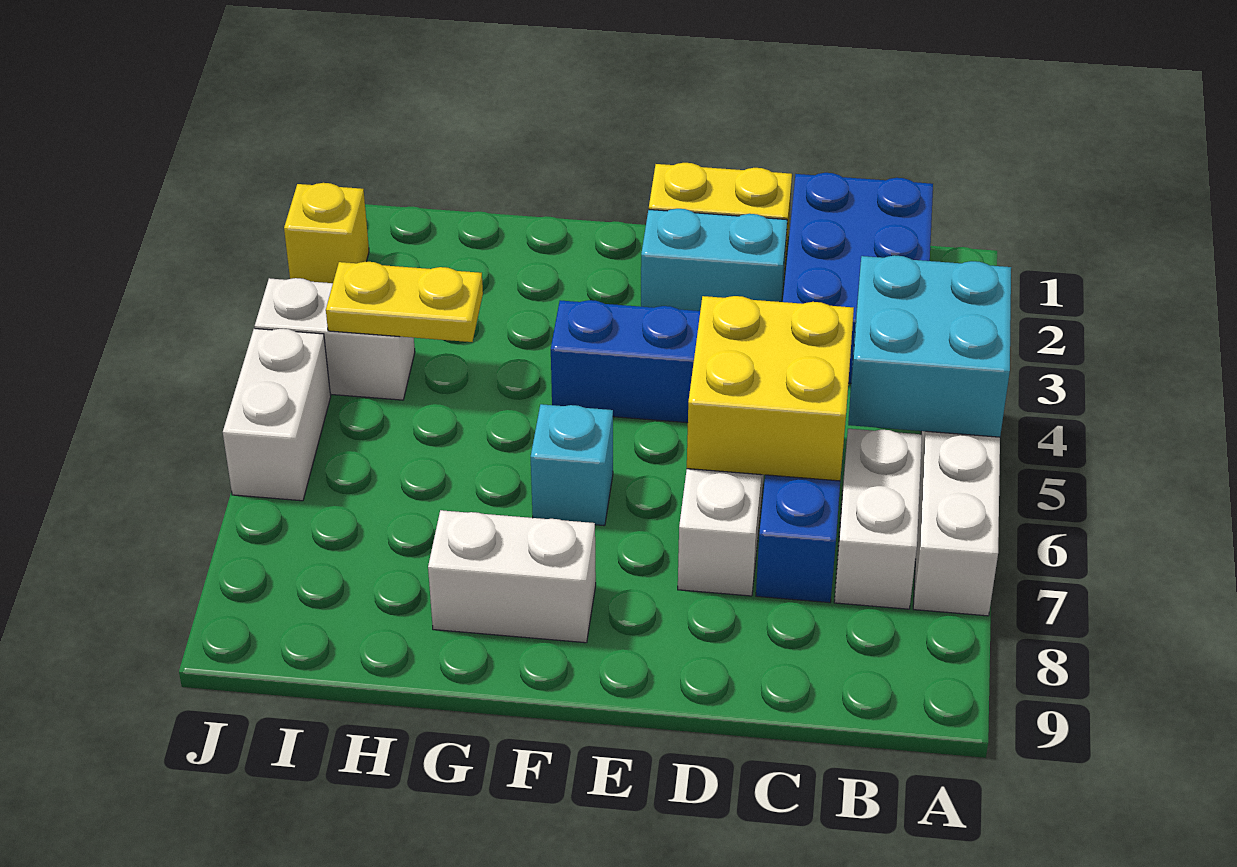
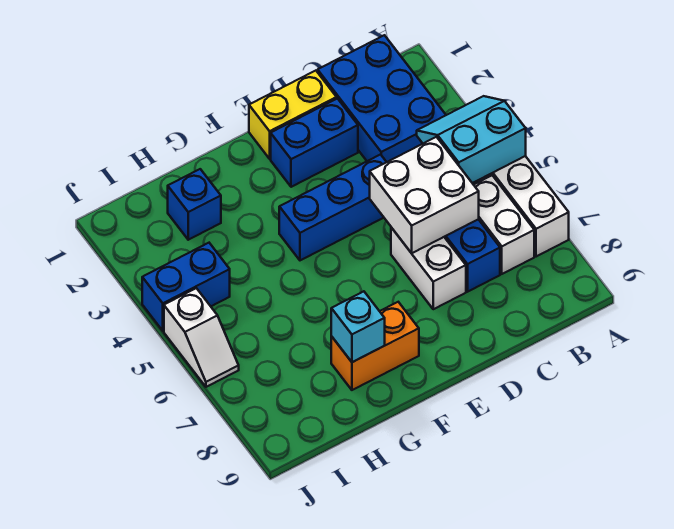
cyan brick A4:B5 level 2 -> cyan slope A4:B5 level 2 top 5
yellow brick C5:D6 level 2 -> white brick C5:D6 level 2
cyan brick D2:E2 level 1 -> blue brick D2:E2 level 1
cyan brick F6 level 1 -> cyan brick G8 level 2
white brick F8:G8 level 1 -> orange brick F8:G8 level 1
none -> blue brick H2 level 1
yellow plate H4:I4 level 2 -> none
white brick I4:J4 level 1 -> blue brick I4:J4 level 1
yellow brick J2 level 1 -> none
white brick J5:J6 level 1 -> white slope J5:J6 level 1 top 5

